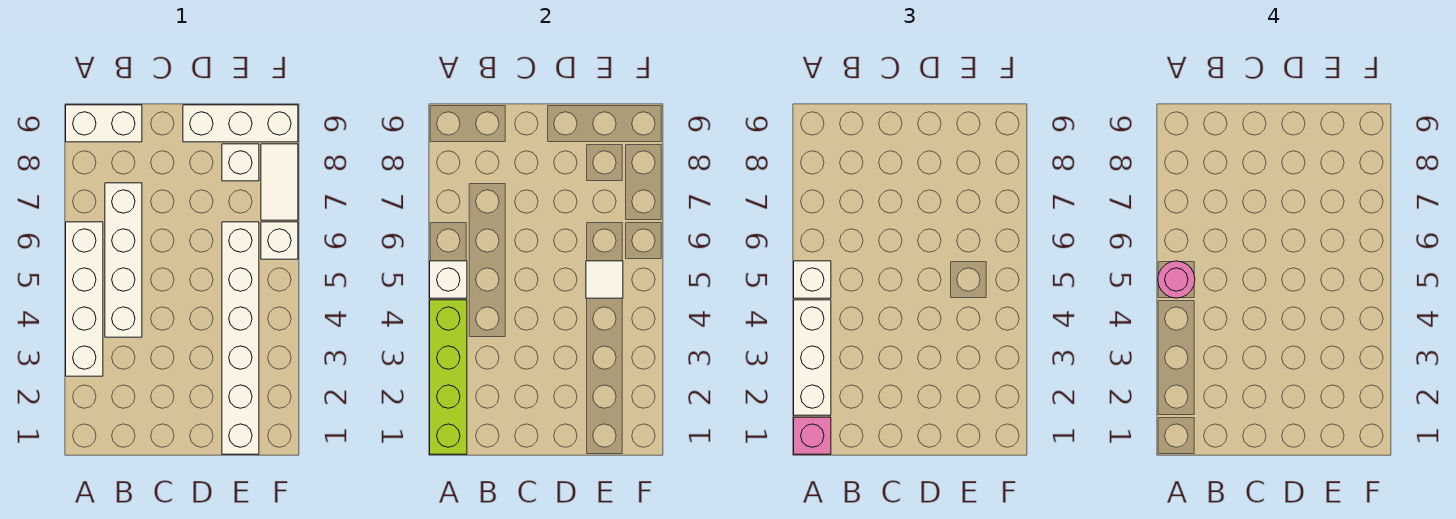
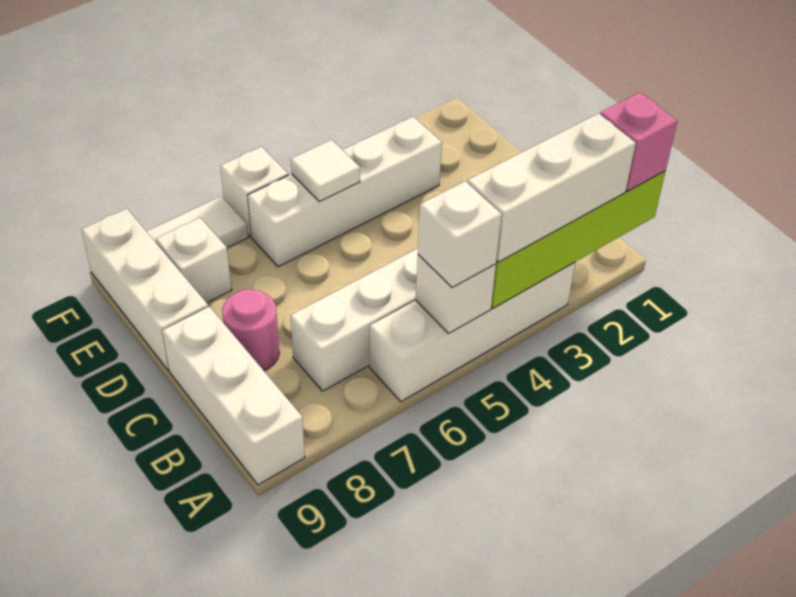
pink round brick A5 level 4 -> pink round brick C8 level 1
white brick A9:B9 level 1 -> white brick A9:C9 level 1
white brick E1:E6 level 1 -> white brick E3:E6 level 1

